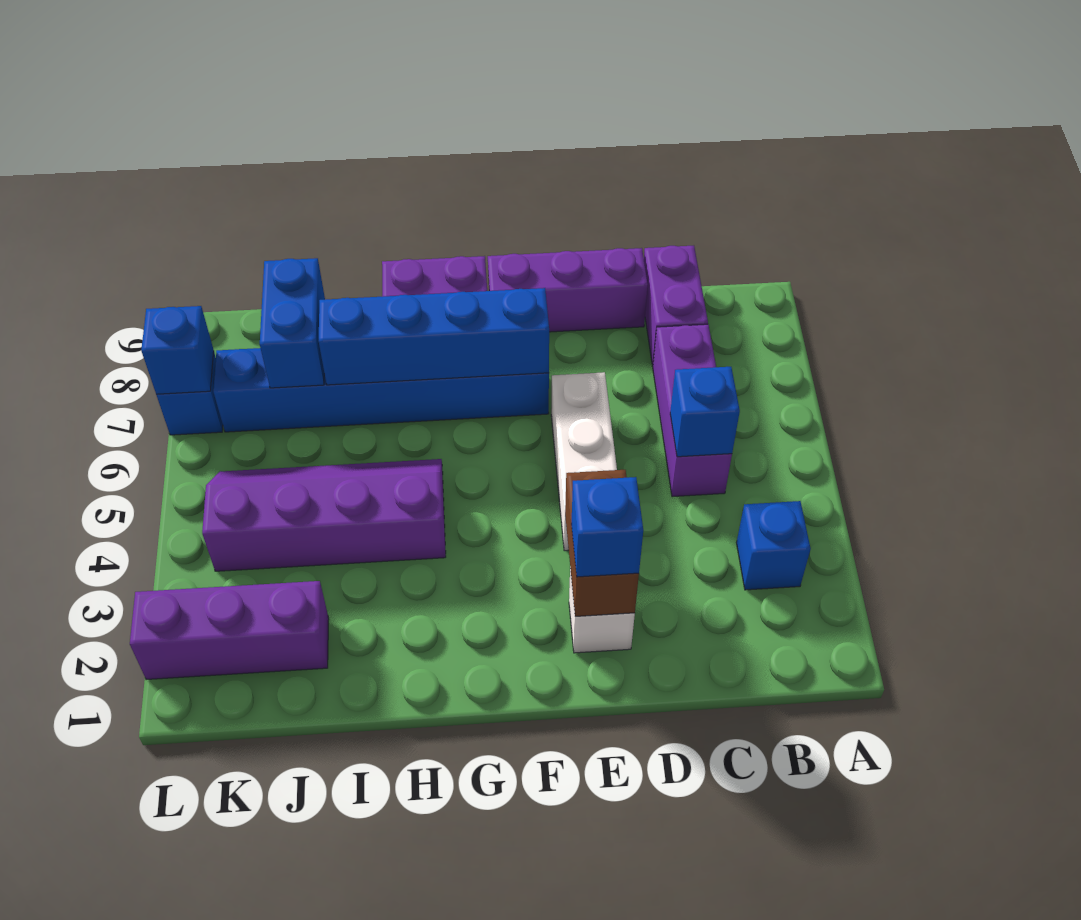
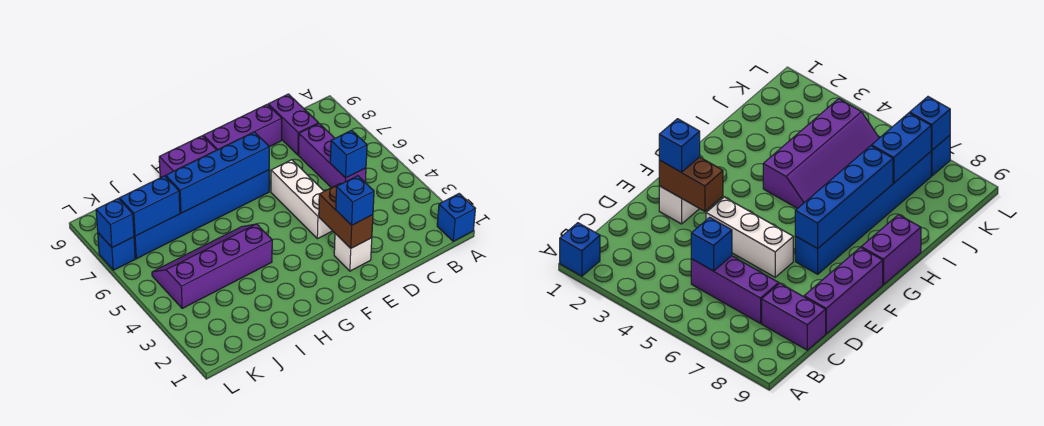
blue brick B3 level 1 -> blue brick A1 level 1
purple brick J2:L2 level 1 -> none
blue brick J7:J8 level 2 -> blue brick J7:K7 level 2

